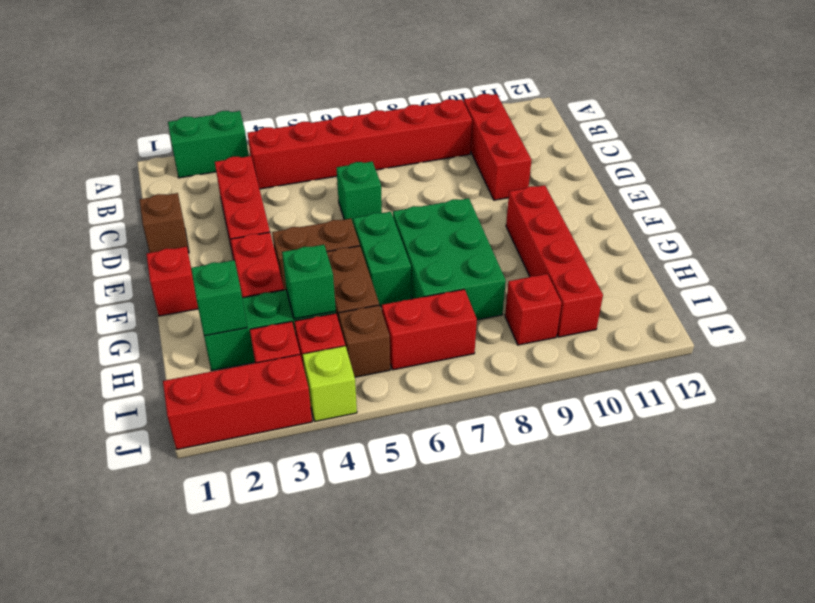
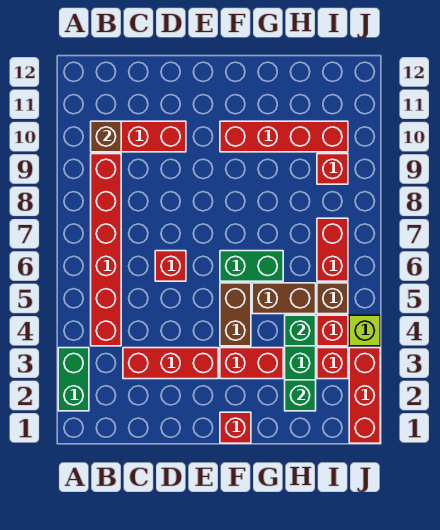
brown brick D1 level 1 -> brown brick B10 level 2
green brick D6 level 1 -> red brick D6 level 1
green brick F7:H8 level 1 -> none

